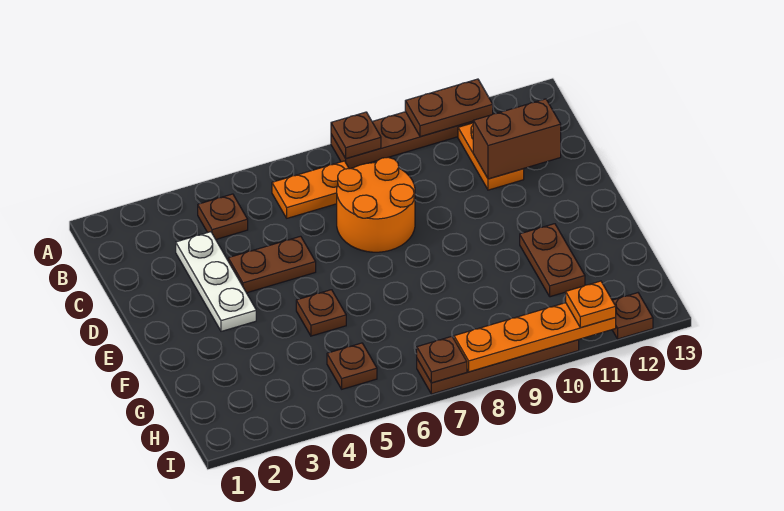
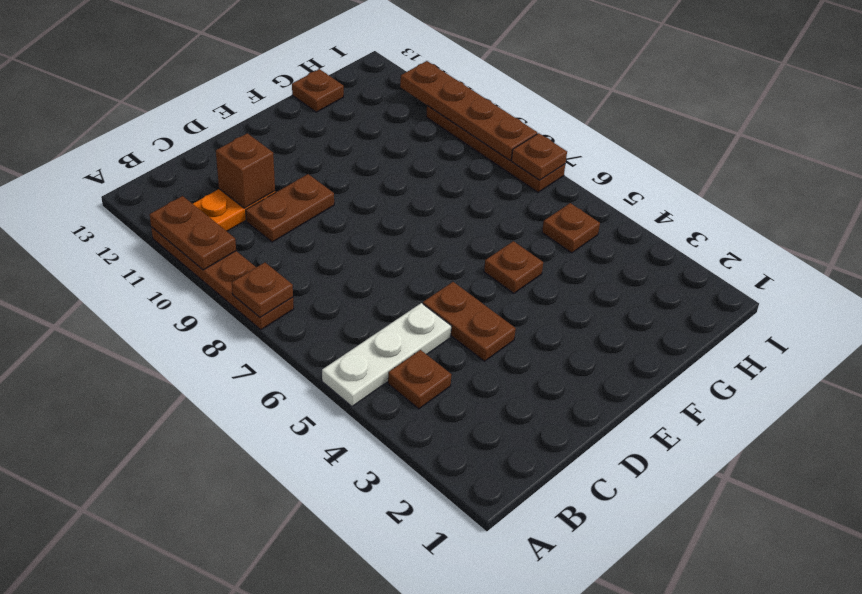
orange plate B6:B7 level 1 -> none
white plate C3:E3 level 1 -> white plate A5:C5 level 1
orange round brick C7:D8 level 1 -> none
brown brick C11:C12 level 2 -> brown brick C11 level 2
brown plate F11:G11 level 1 -> brown plate C10:D10 level 1
orange plate I8:I11 level 2 -> brown plate I8:I11 level 2
orange plate I11 level 3 -> none
brown plate I12 level 1 -> brown plate G13 level 1

